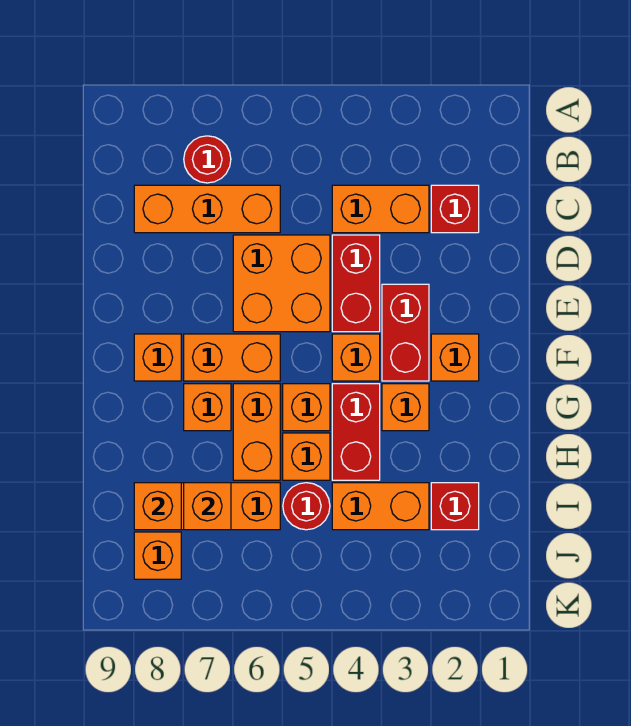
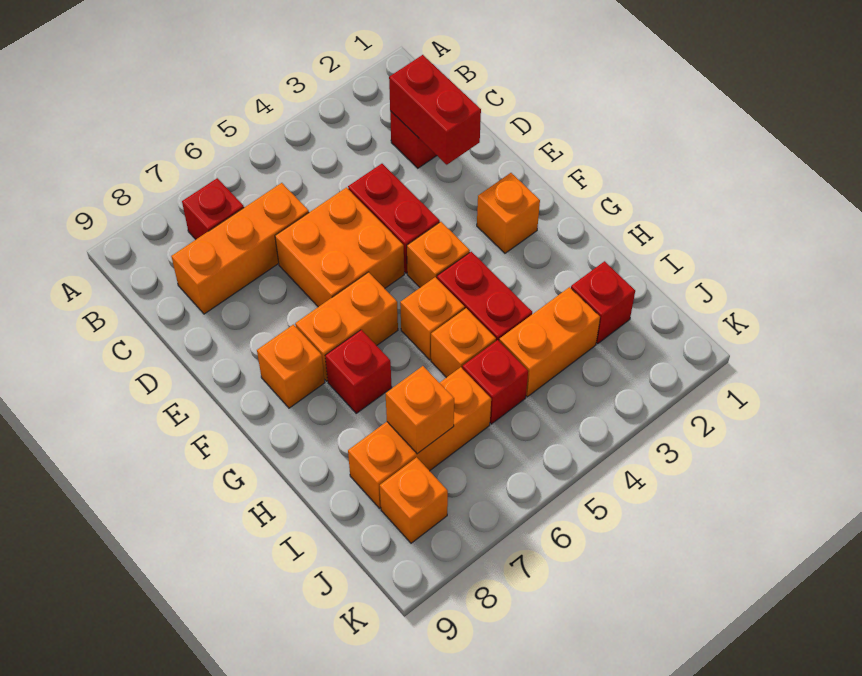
red round brick B7 level 1 -> red brick B7 level 1
orange brick C3:C4 level 1 -> none
red brick E3:F3 level 1 -> red brick C2:D2 level 2
orange brick G3 level 1 -> none
orange brick G6:H6 level 1 -> none
orange brick G7 level 1 -> red brick G7 level 1
red round brick I5 level 1 -> red brick I5 level 1
orange brick I8 level 2 -> none

